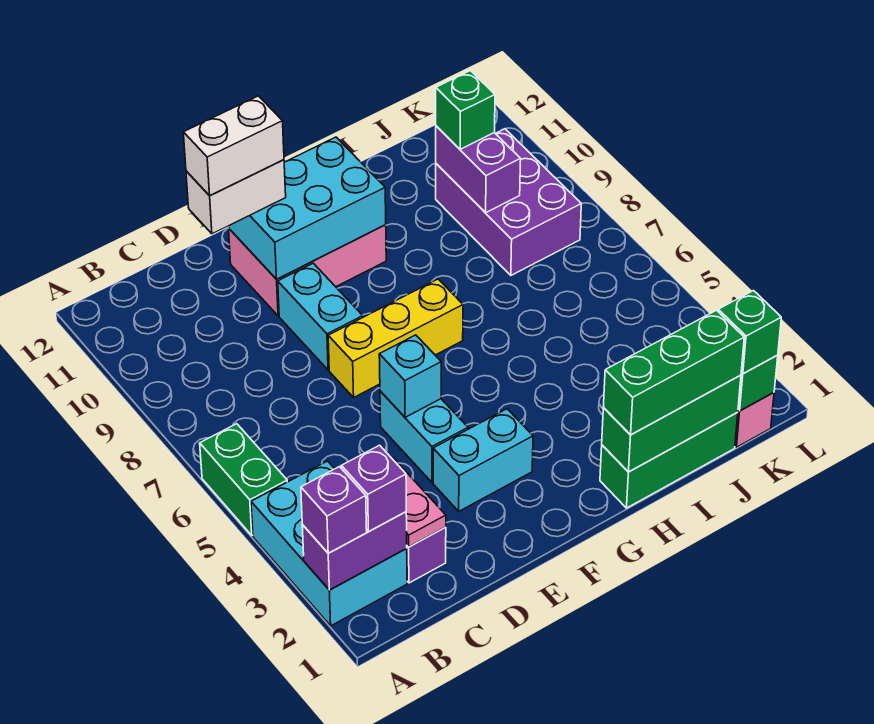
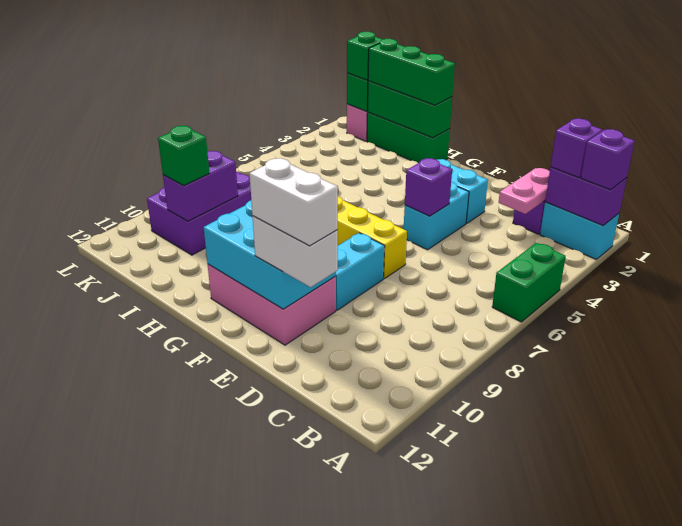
cyan brick A2:B4 level 1 -> cyan brick A2:B2 level 1
cyan brick E5 level 2 -> purple brick E5 level 2

